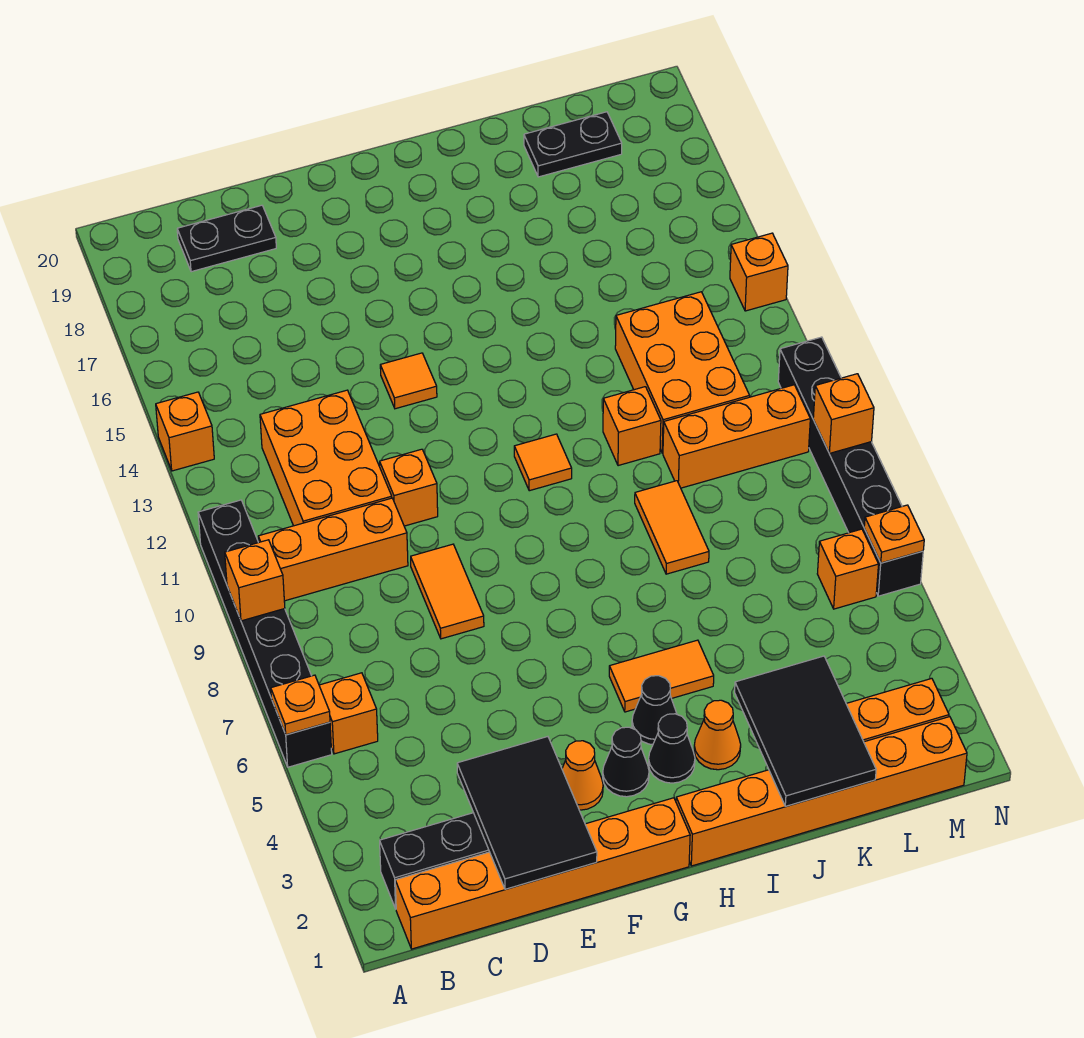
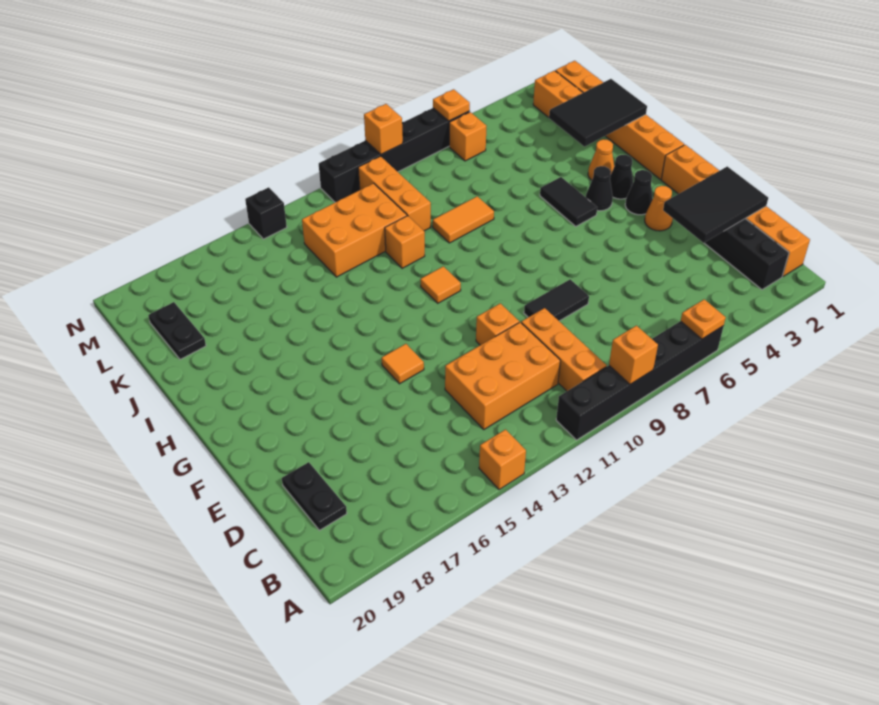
orange brick B6 level 1 -> none
orange tile E8:E9 level 1 -> black tile E8:E9 level 1
orange tile H5:I5 level 1 -> black tile H5:I5 level 1
orange brick N14 level 1 -> black brick N14 level 1

